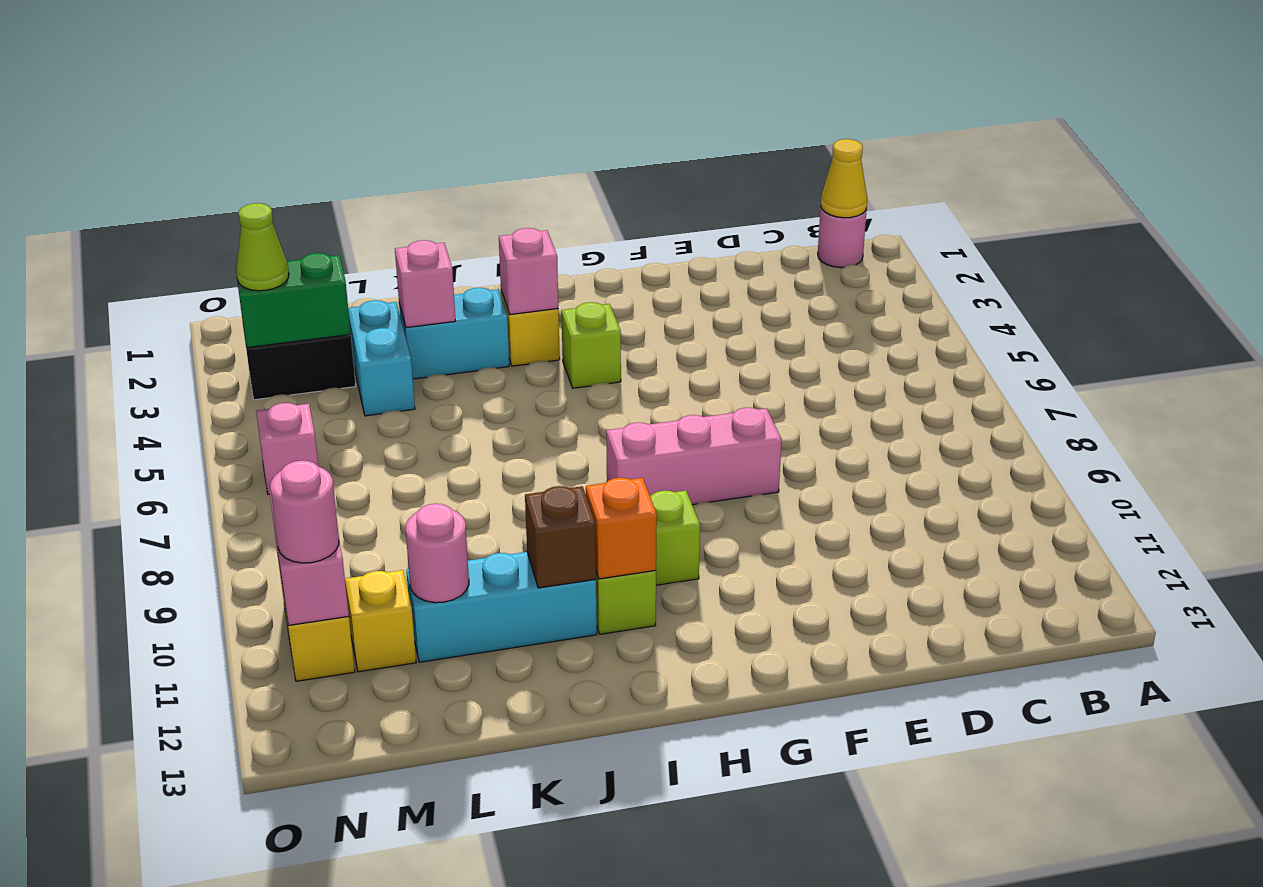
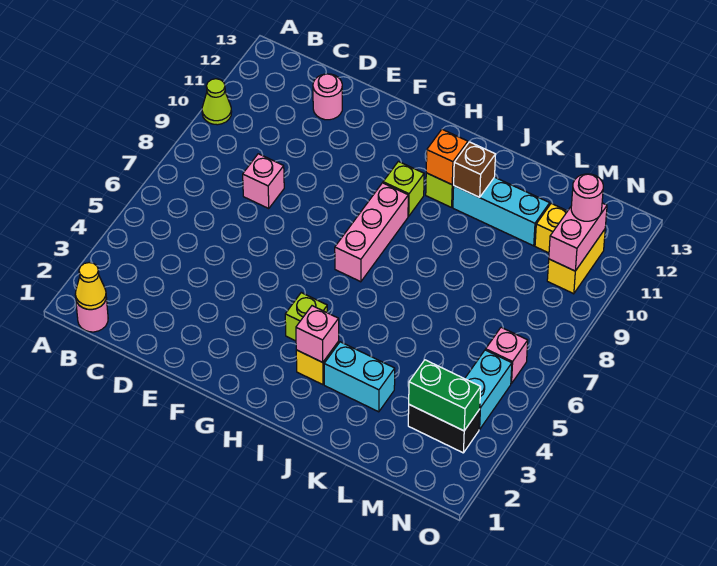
pink brick F8:H8 level 1 -> pink brick H7:H9 level 1
pink brick K3 level 2 -> pink brick D8 level 1
cyan brick L3:L4 level 1 -> cyan brick N4:N5 level 1
pink round brick L11 level 2 -> pink round brick D12 level 1
lime cone N3 level 3 -> lime cone A10 level 1

